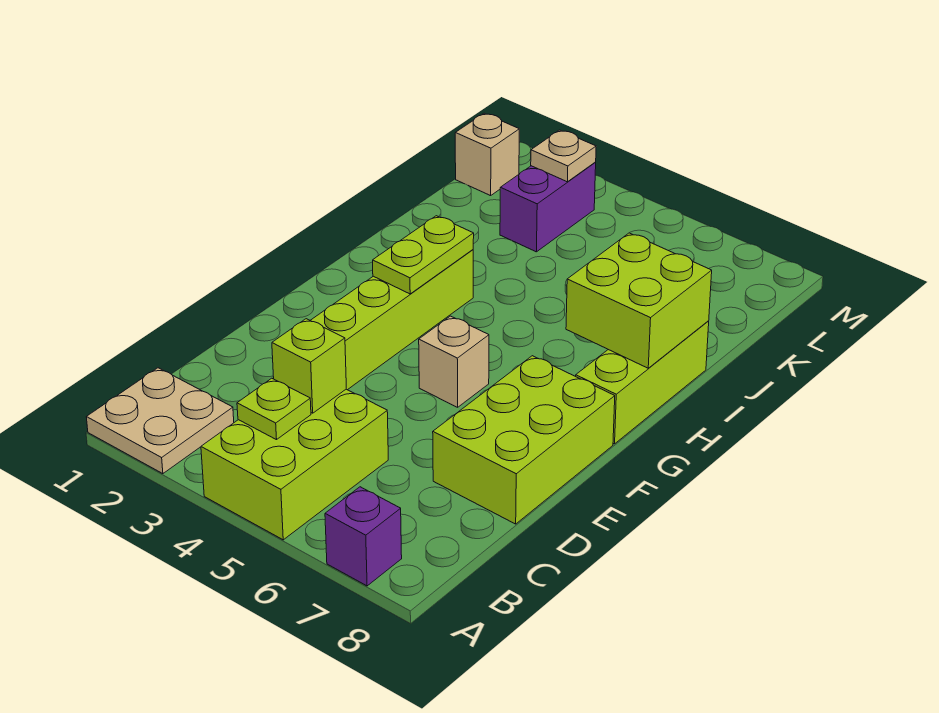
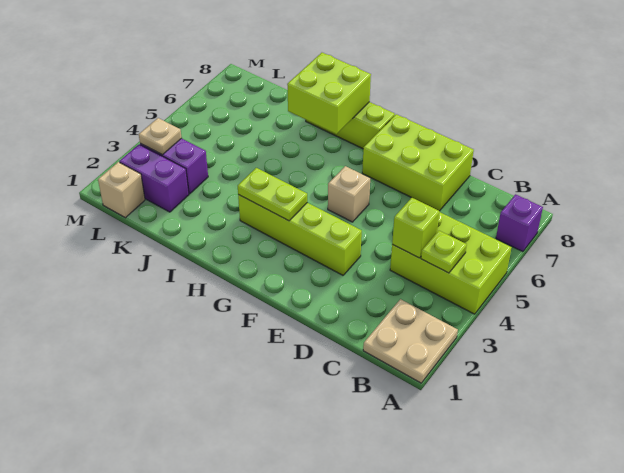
none -> purple brick K2:L2 level 1

